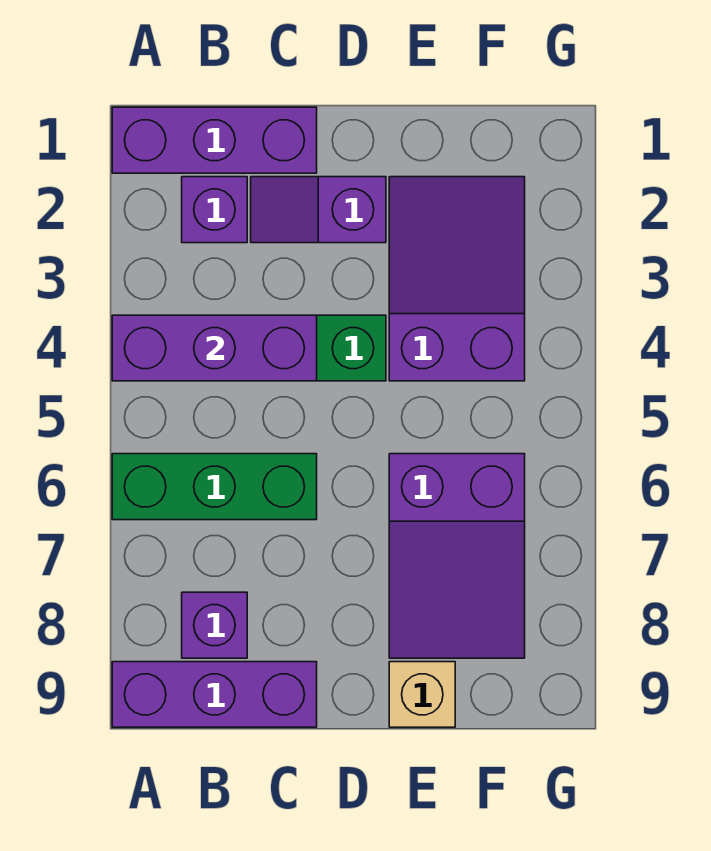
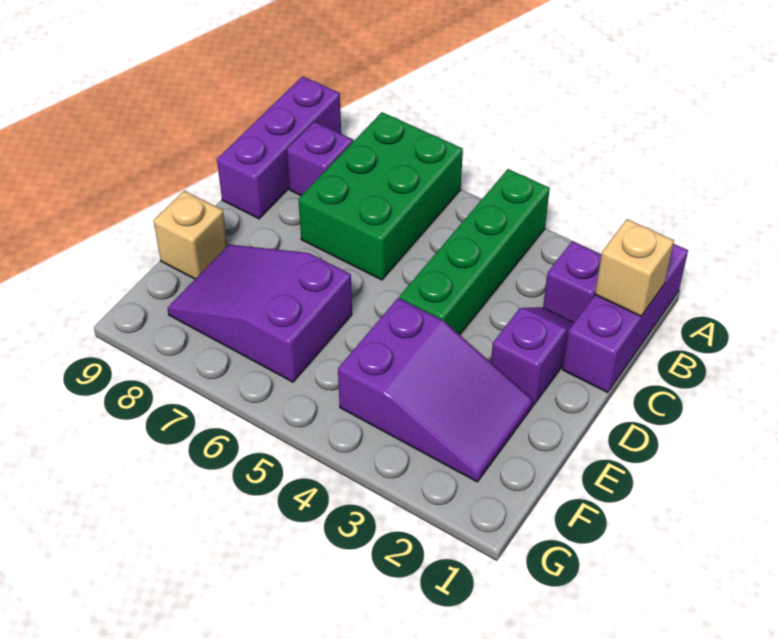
purple brick A4:C4 level 2 -> none
green brick A6:C6 level 1 -> green brick A6:C7 level 1
none -> tan brick B1 level 2

